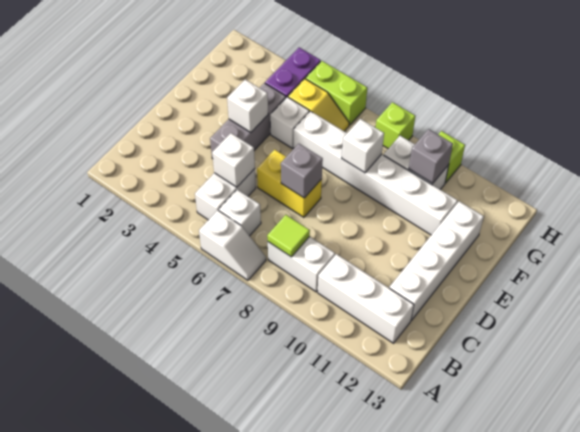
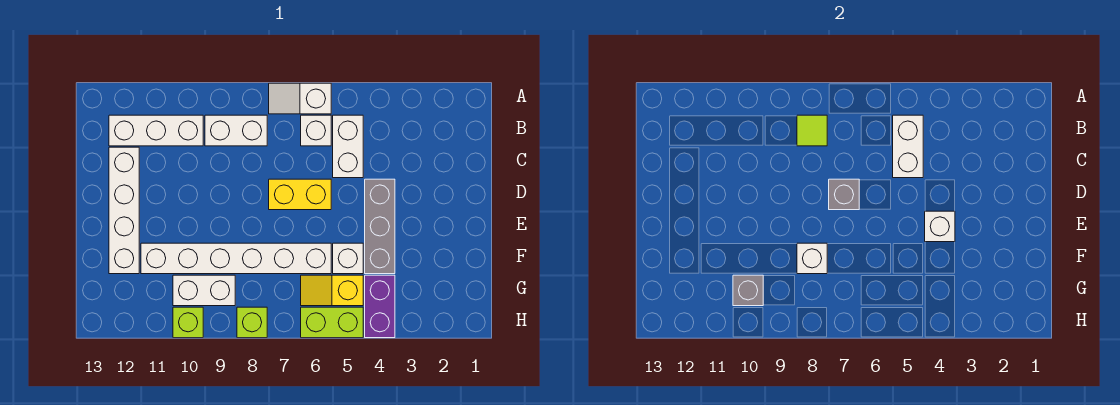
white brick C5 level 2 -> white brick B5:C5 level 2

